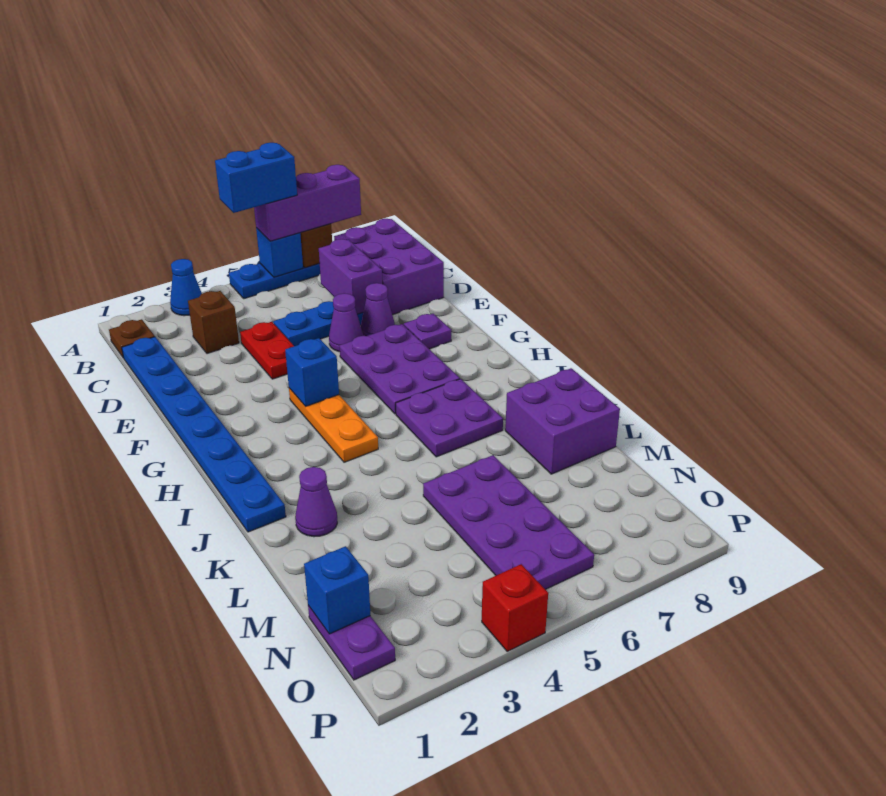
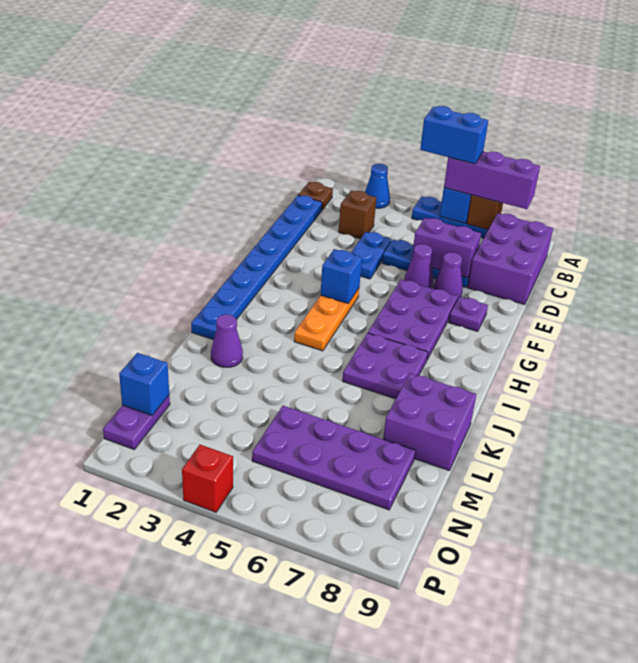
purple brick C7:D7 level 2 -> purple brick D6:D7 level 2
red plate D4:E4 level 1 -> blue plate D4:E4 level 1
purple plate L5:O6 level 1 -> purple plate M5:N8 level 1

